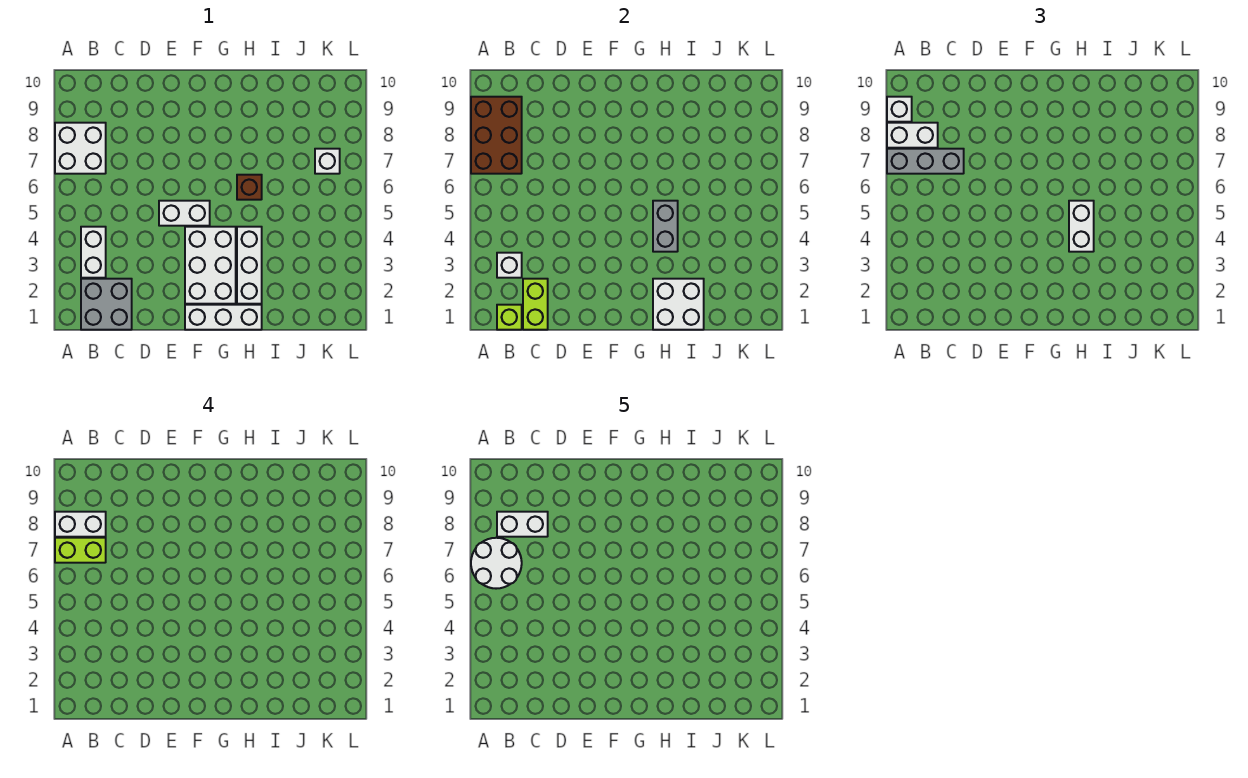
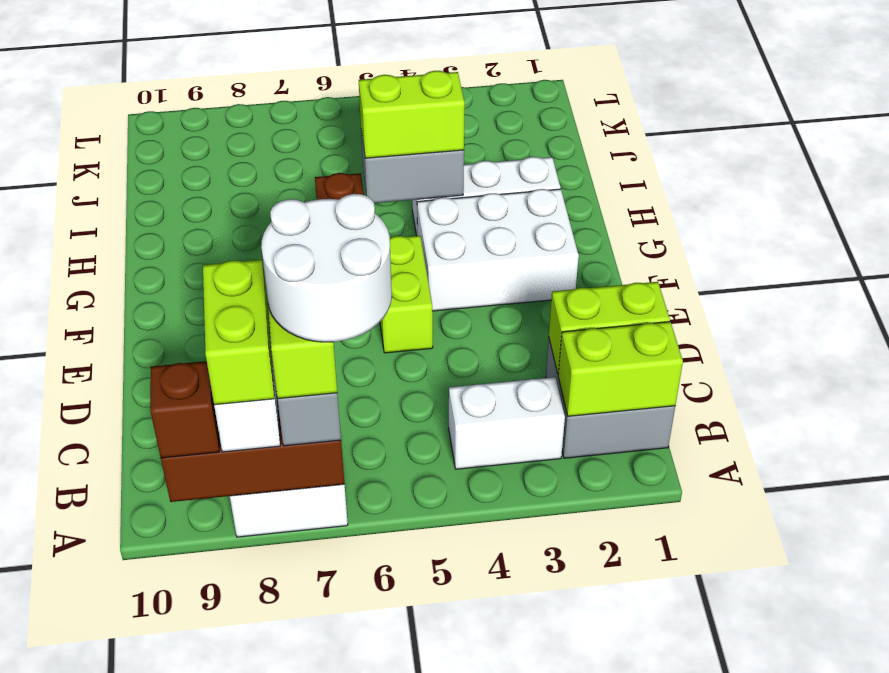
white brick A8:B8 level 4 -> lime brick A8:B8 level 4
white brick A9 level 3 -> brown brick A9 level 3
lime brick B1 level 2 -> lime brick B1:B2 level 2
white brick B3 level 2 -> none
white brick B8:C8 level 5 -> none
white brick E5:F5 level 1 -> lime brick E5:F5 level 1
white brick F1:H1 level 1 -> none
white brick H1:I2 level 2 -> none
white brick H4:H5 level 3 -> lime brick H4:H5 level 3
white brick K7 level 1 -> none

